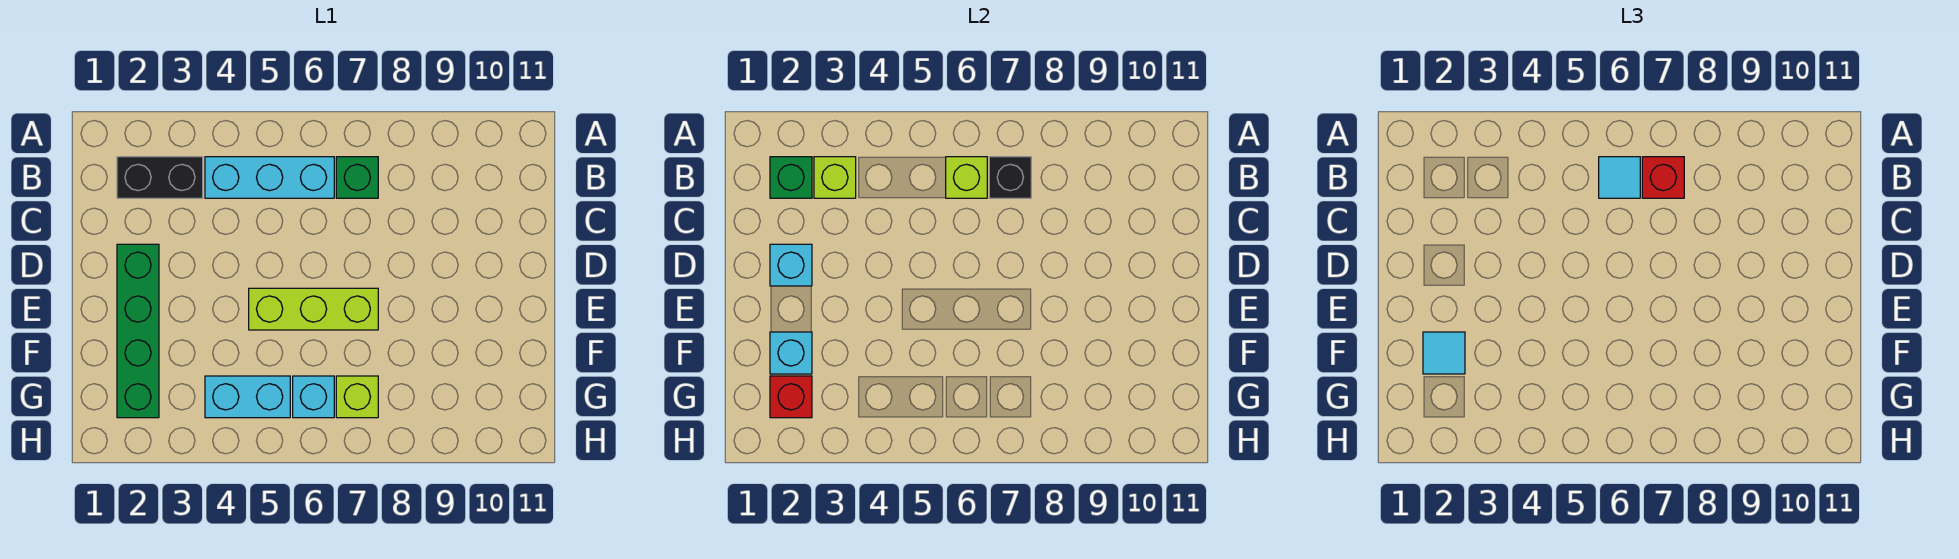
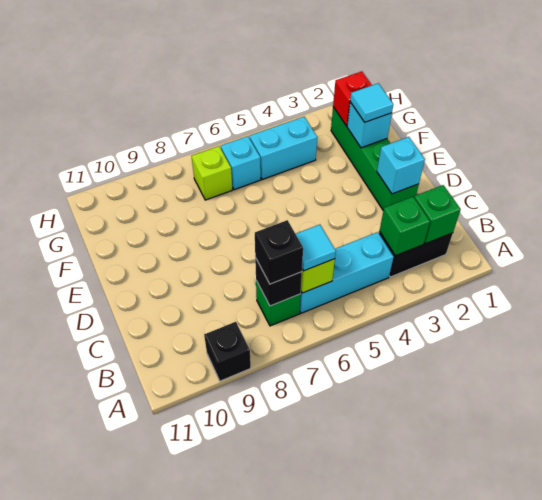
none -> black brick A9 level 1
lime brick B3 level 2 -> green brick B3 level 2
red brick B7 level 3 -> black brick B7 level 3
lime brick E5:E7 level 1 -> none

